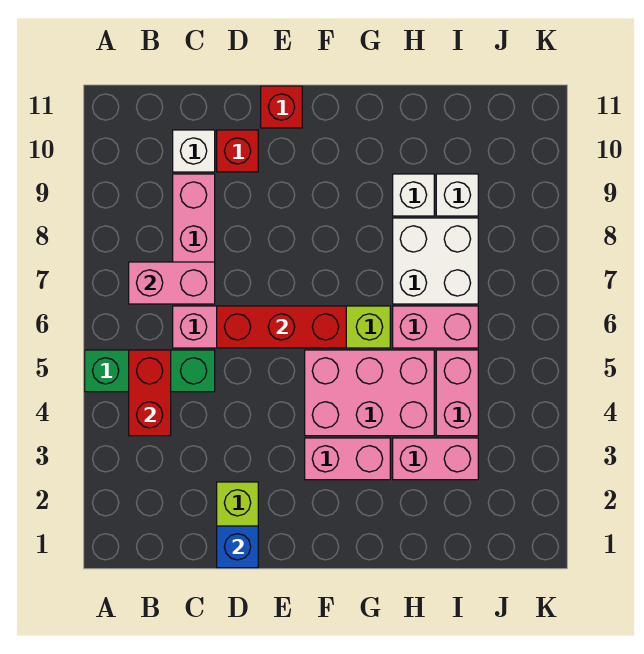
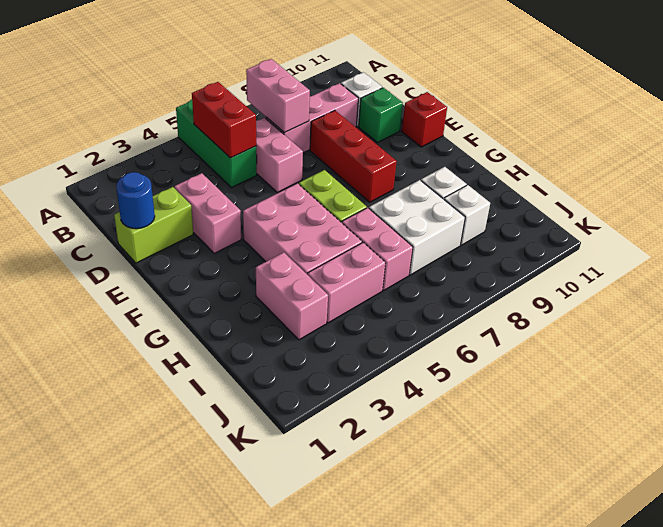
red brick B4:B5 level 2 -> red brick B5:C5 level 2
blue brick D1 level 2 -> blue round brick D1 level 2
red brick D6:F6 level 2 -> red brick D8:F8 level 1
red brick D10 level 1 -> green brick D10 level 1
pink brick F3:G3 level 1 -> pink brick D3:E3 level 1

